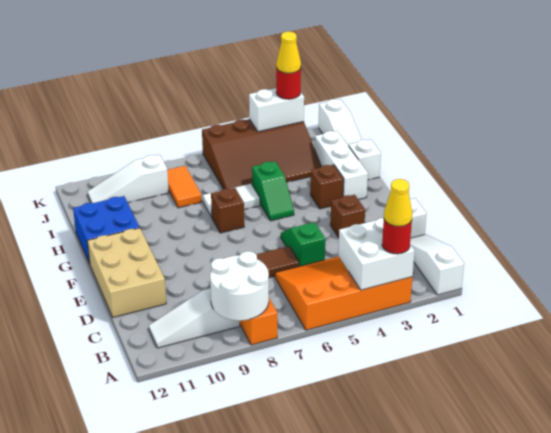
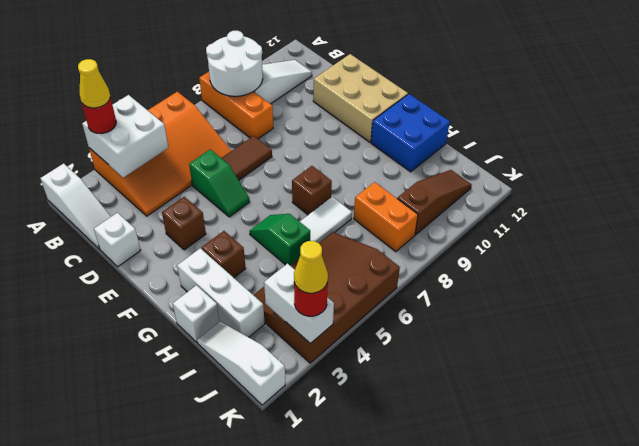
orange tile I8:J8 level 1 -> orange brick I8:J8 level 1
white slope J9:J11 level 1 top 9 -> brown slope J9:J11 level 1 top 9
white brick K3:K4 level 2 -> white brick J3:K3 level 2

